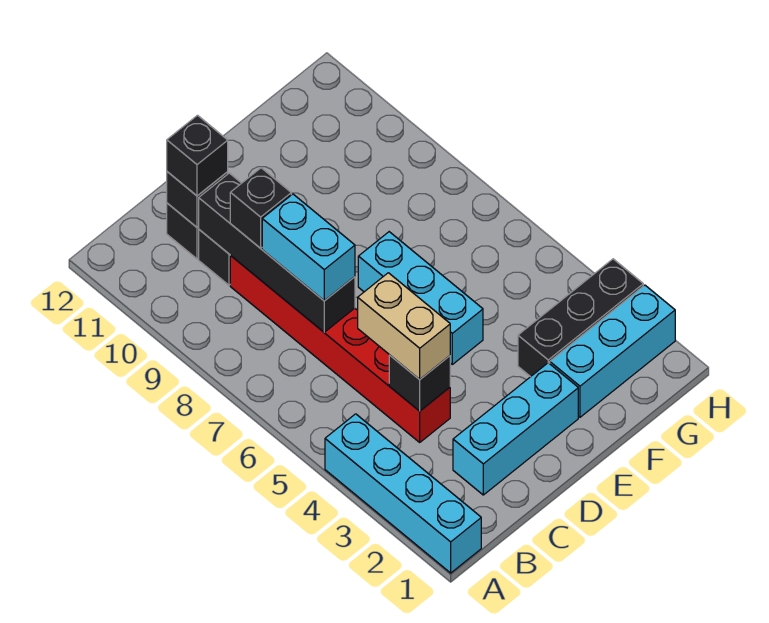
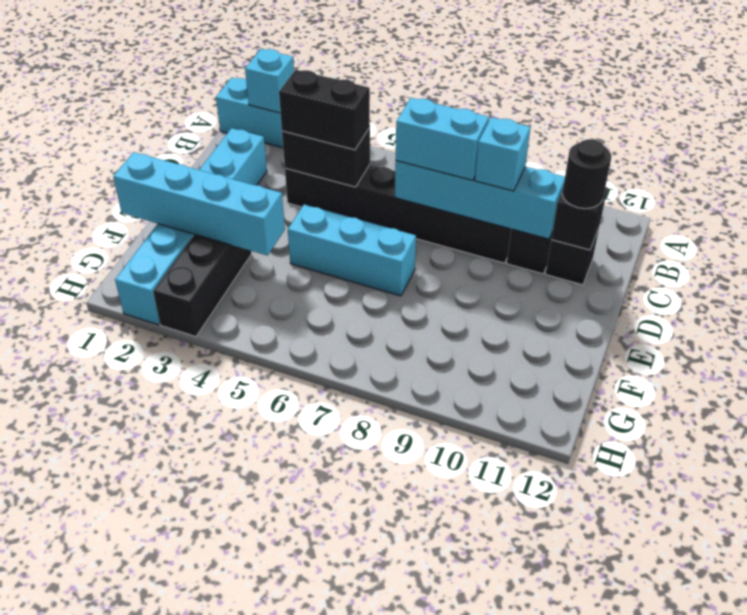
none -> cyan brick A2 level 2
red brick C4:C9 level 1 -> black brick C4:C9 level 1
black brick C4 level 2 -> black brick C4:C5 level 2
tan brick C4:C5 level 3 -> black brick C4:C5 level 3
black brick C7:C10 level 2 -> cyan brick C7:C10 level 2
black brick C9 level 3 -> cyan brick C9 level 3
black brick C11 level 3 -> black round brick C11 level 3
none -> cyan brick F1:F4 level 2

